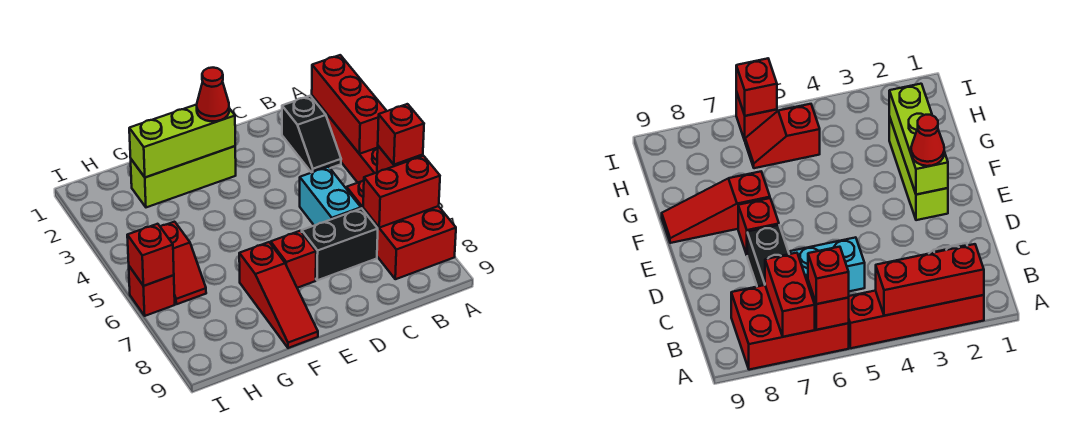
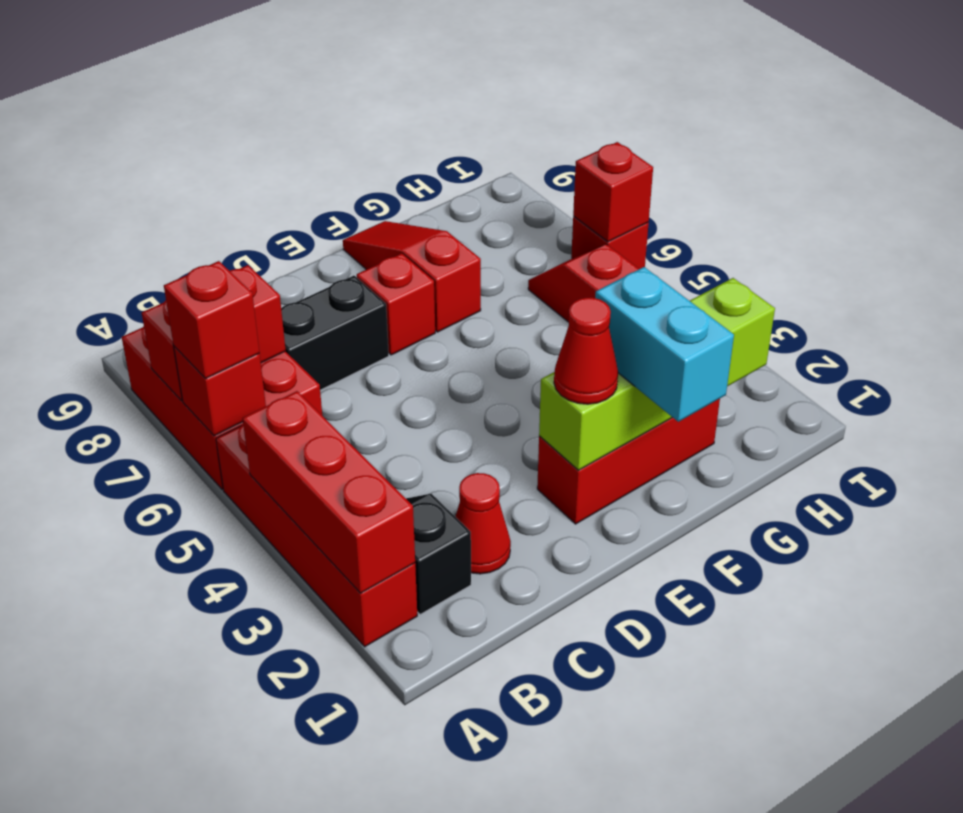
none -> red cone C2 level 1
cyan brick C5:C6 level 1 -> cyan brick F1:F2 level 3
lime brick E2:G2 level 1 -> red brick E2:G2 level 1
lime brick E2:G2 level 2 -> lime brick E2:H2 level 2

